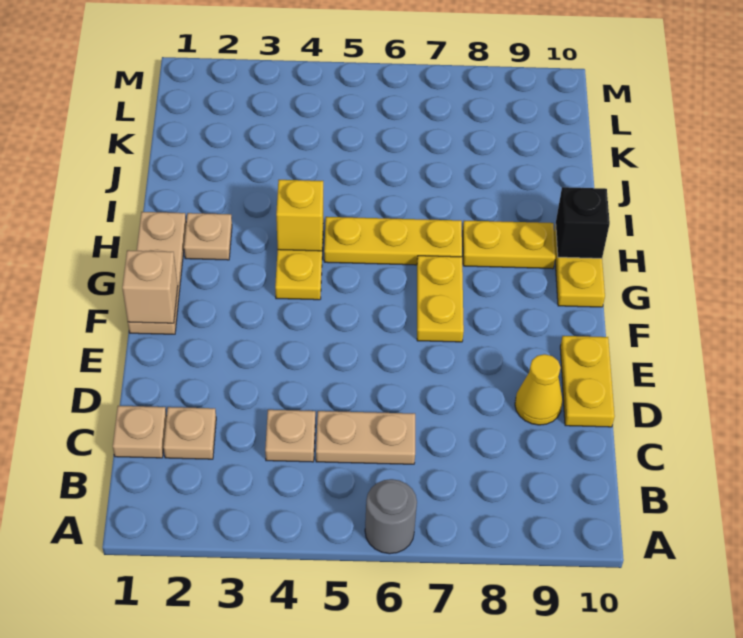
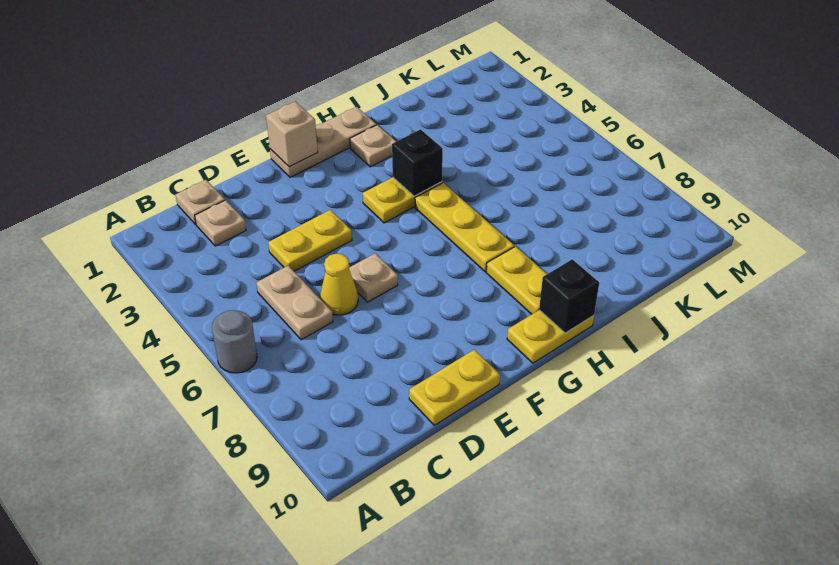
tan plate C4 level 1 -> tan plate E6 level 1
yellow cone D9 level 1 -> yellow cone D6 level 1
yellow plate F7:G7 level 1 -> yellow plate D4:E4 level 1
yellow brick H4 level 2 -> black brick H4 level 2

